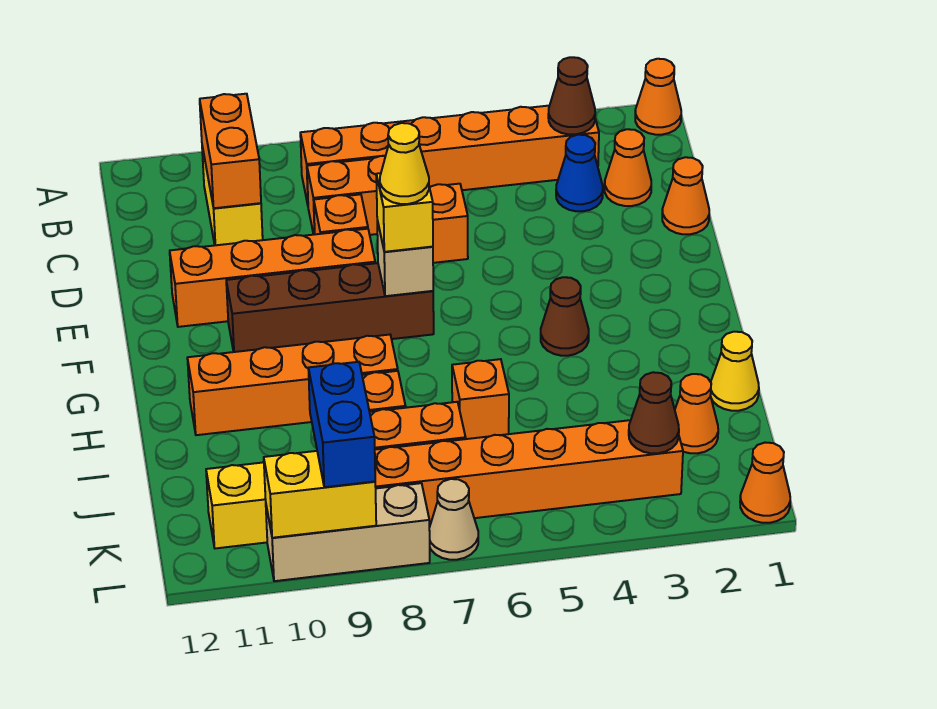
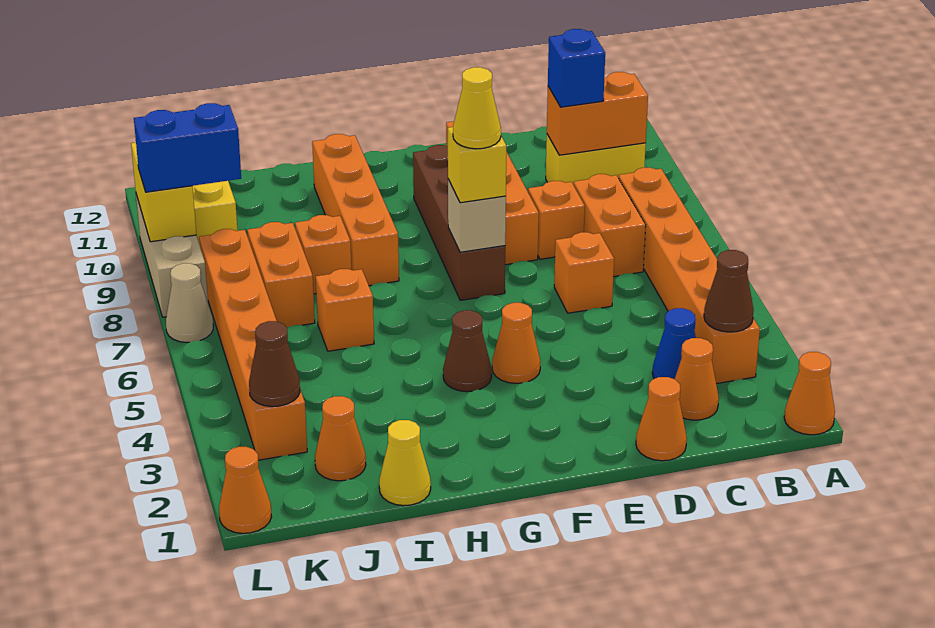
none -> blue brick C10 level 3
none -> orange cone F4 level 1

